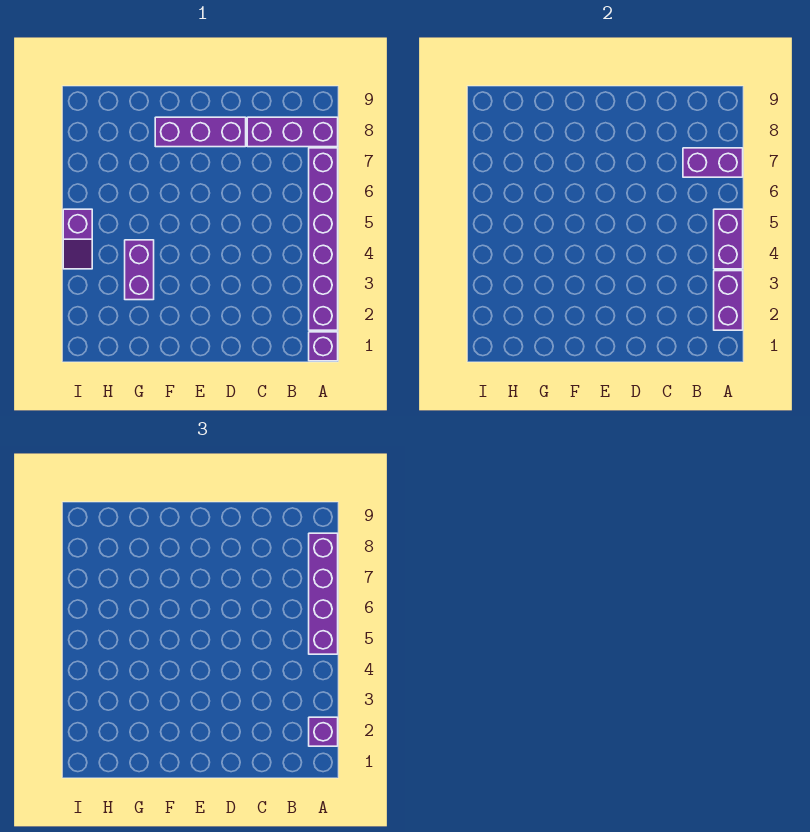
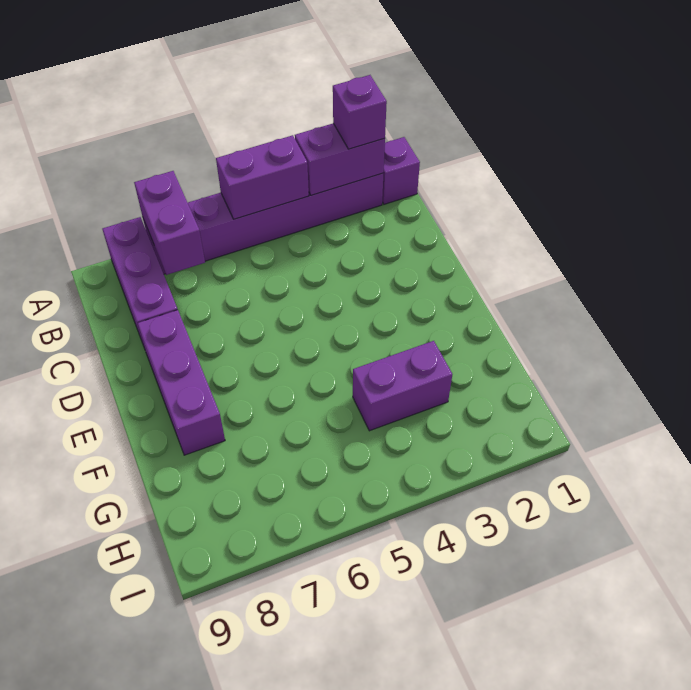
purple brick A5:A8 level 3 -> none
purple slope I4:I5 level 1 top 5 -> none

